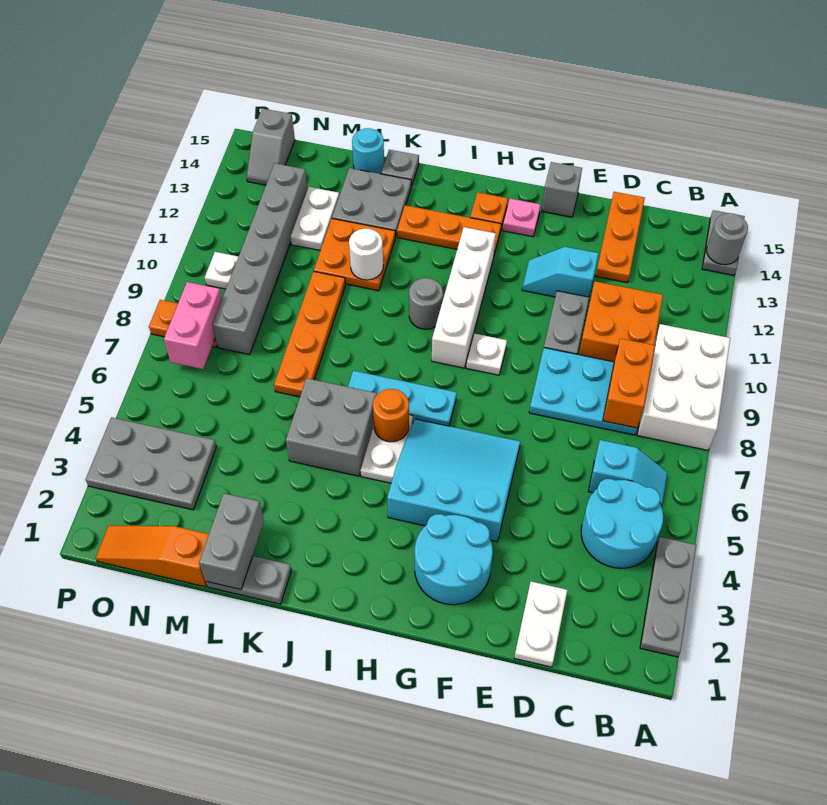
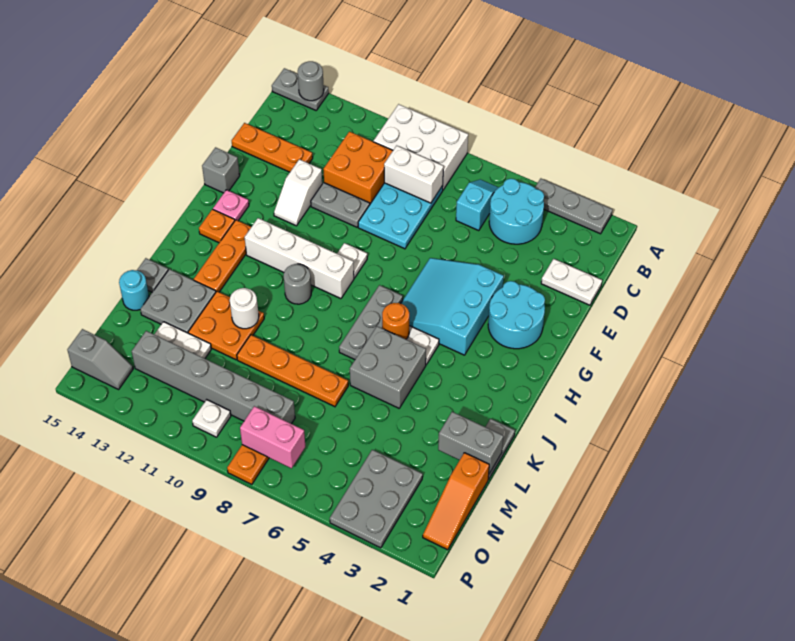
orange brick C8:C9 level 2 -> white brick C8:C9 level 2
cyan slope E12:F12 level 1 top E -> white slope E12:F12 level 1 top E
cyan plate H7:J7 level 1 -> grey plate H7:J7 level 1

